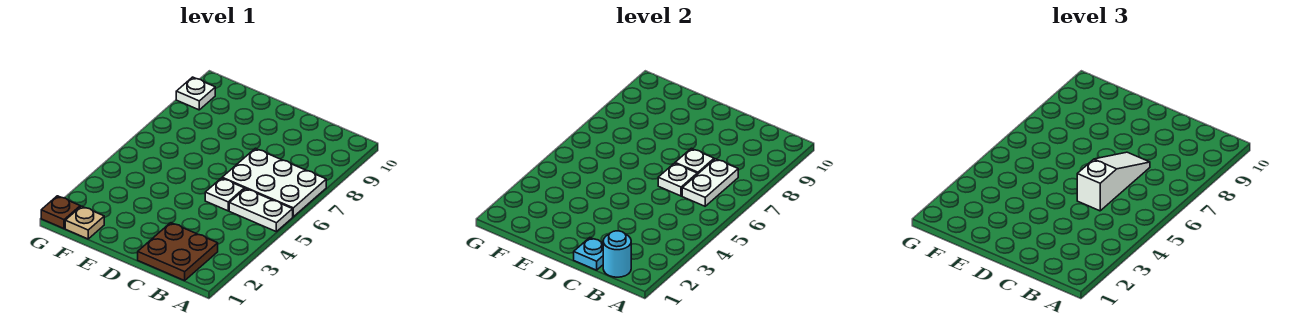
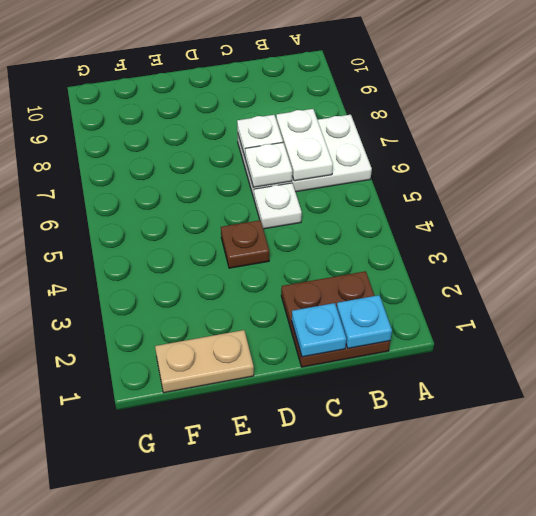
white plate A5:B5 level 1 -> none
cyan round brick B1 level 2 -> cyan plate B1 level 2
white slope C5:C7 level 3 top 5 -> none
tan plate F1 level 1 -> tan plate E1:F1 level 1
brown plate G1 level 1 -> brown plate D4 level 1
white plate G9 level 1 -> none

